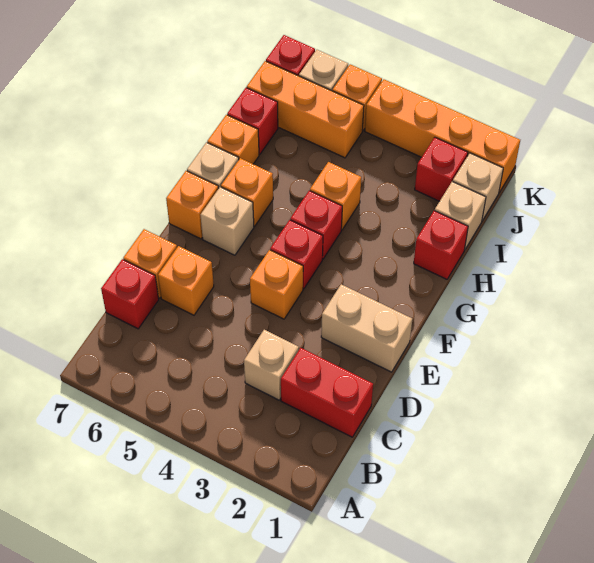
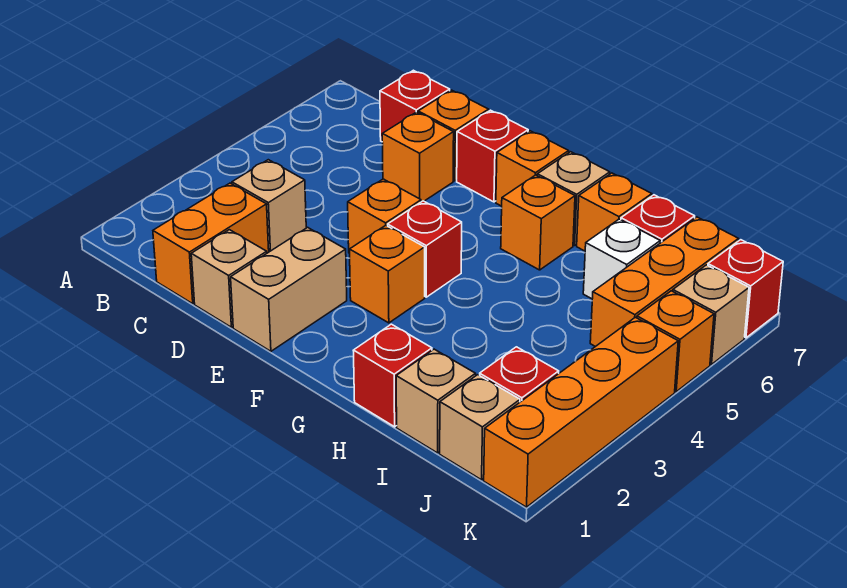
red brick C1:C2 level 1 -> orange brick C1:C2 level 1
tan brick F6 level 1 -> tan brick D1 level 1
red brick G4 level 1 -> red brick E7 level 1
orange brick H4 level 1 -> orange brick F3 level 1
none -> white brick I6 level 1

